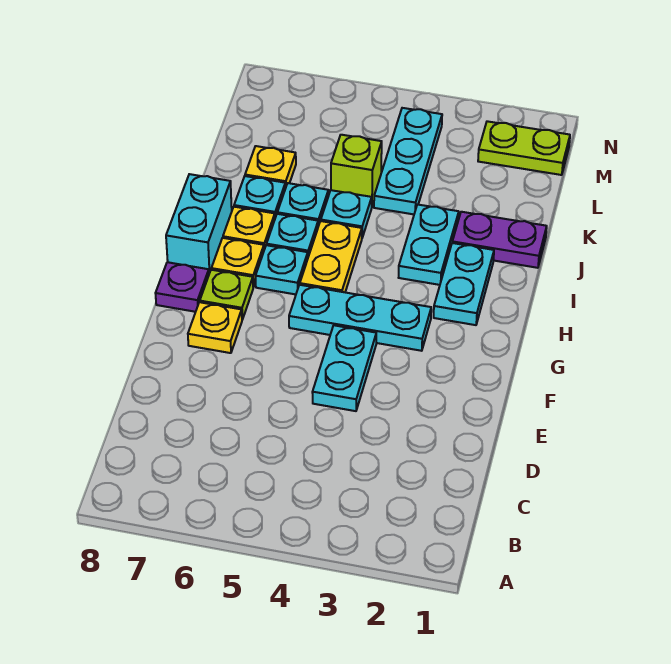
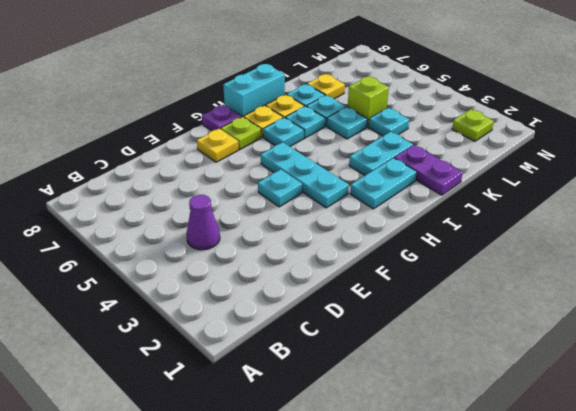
none -> purple cone C4 level 1
cyan plate E4:F4 level 1 -> cyan plate F4 level 1
yellow plate H5:I5 level 1 -> none
cyan plate K4:M4 level 1 -> cyan plate K4 level 1
lime plate M1:M2 level 1 -> lime plate M2 level 1

